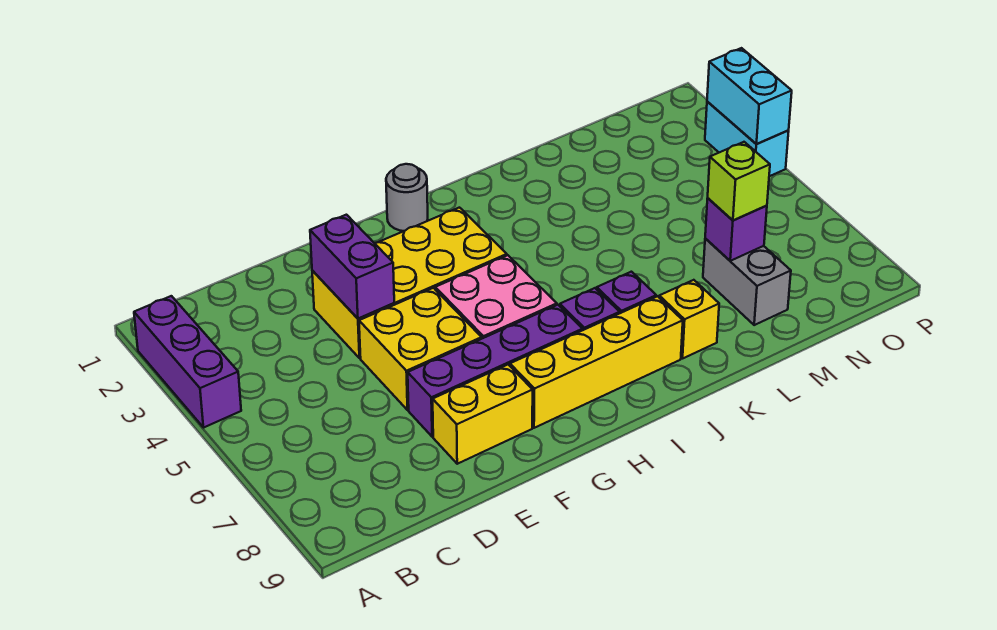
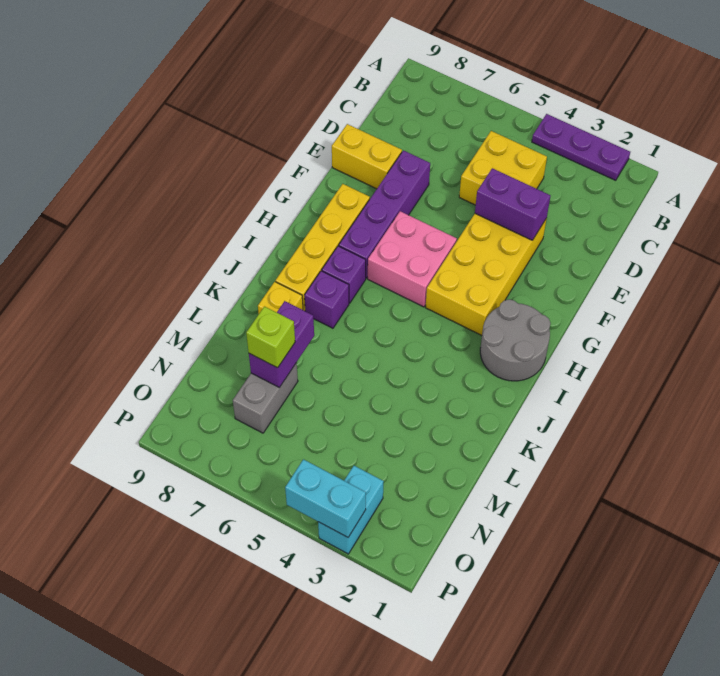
purple brick A2:A4 level 1 -> purple plate A2:A4 level 1
yellow brick E5:F6 level 1 -> yellow brick C4:D5 level 1
yellow brick E8:F8 level 1 -> yellow brick E8:E9 level 1
grey round brick H1 level 1 -> grey round brick H1:I2 level 1
grey brick M7:M8 level 1 -> grey brick M7:N7 level 1
purple brick M7 level 2 -> purple brick L7:M7 level 2
cyan brick P3:P4 level 1 -> cyan brick O3:P3 level 1

